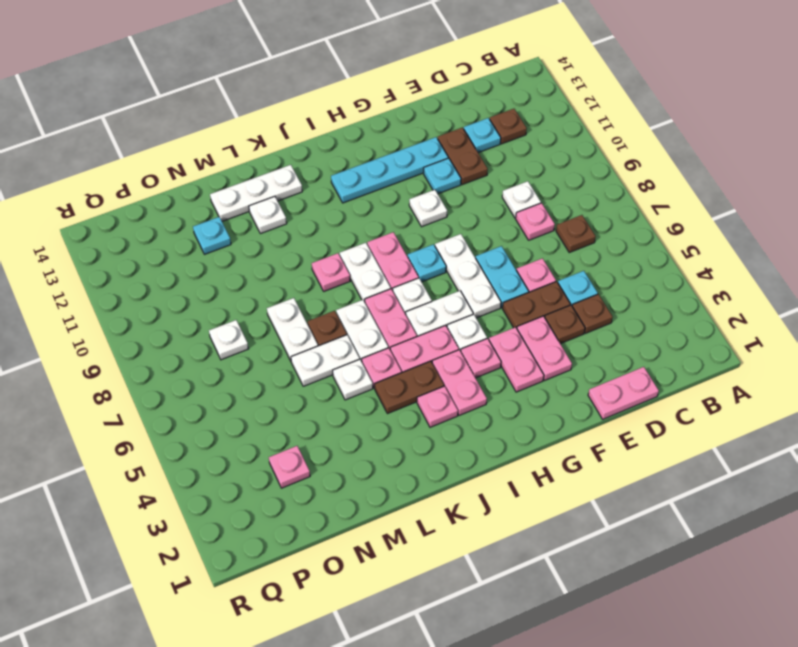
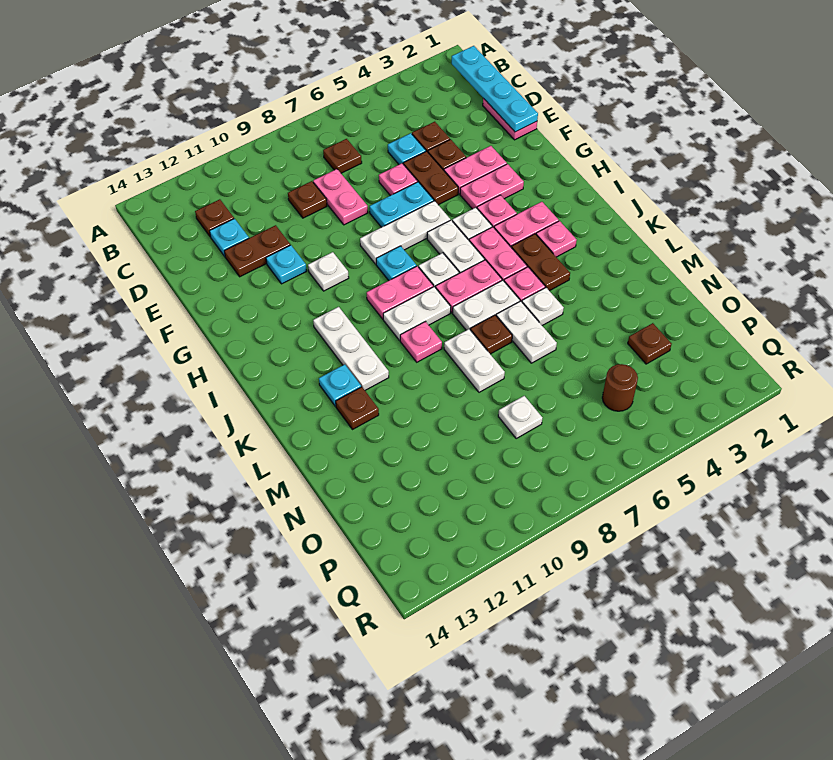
pink plate D8 level 1 -> pink plate D8:E8 level 1
white plate D9 level 1 -> brown plate D9 level 1
cyan plate F12:I12 level 1 -> cyan plate B1:E1 level 2
white plate K13:M13 level 1 -> white plate I11:K11 level 1
white plate L12 level 1 -> brown plate L12 level 1
white plate M7:M8 level 1 -> white plate L8:M8 level 1
cyan plate N12 level 1 -> cyan plate K12 level 1
pink plate O3 level 1 -> brown plate O3 level 1
none -> brown round brick P5 level 1

